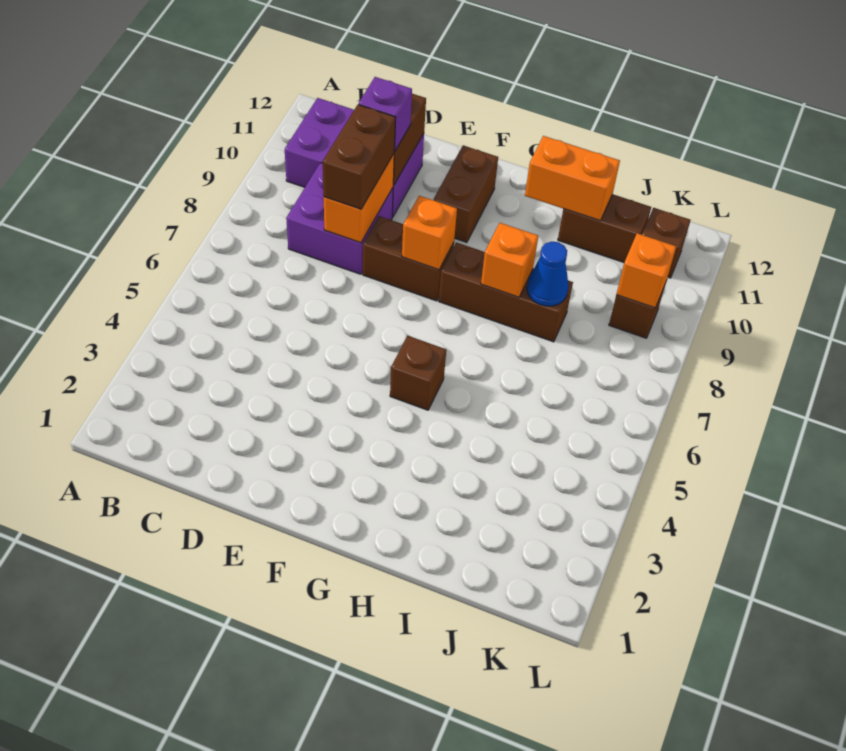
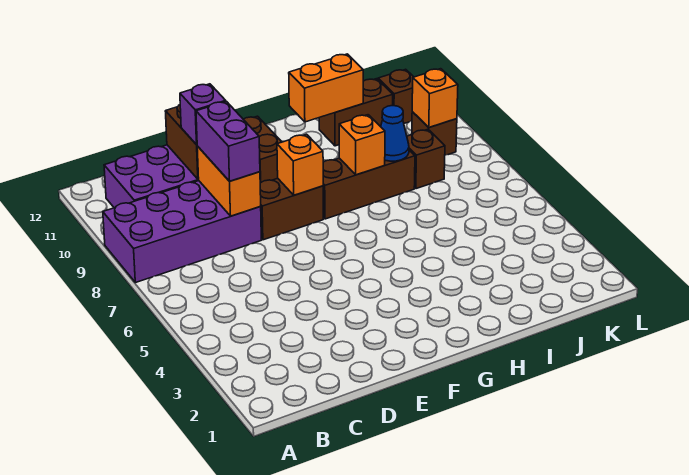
purple brick C8:D9 level 1 -> purple brick A8:D9 level 1
brown brick D8:D9 level 3 -> purple brick D8:D9 level 3
brown brick G5 level 1 -> brown brick J8 level 1

